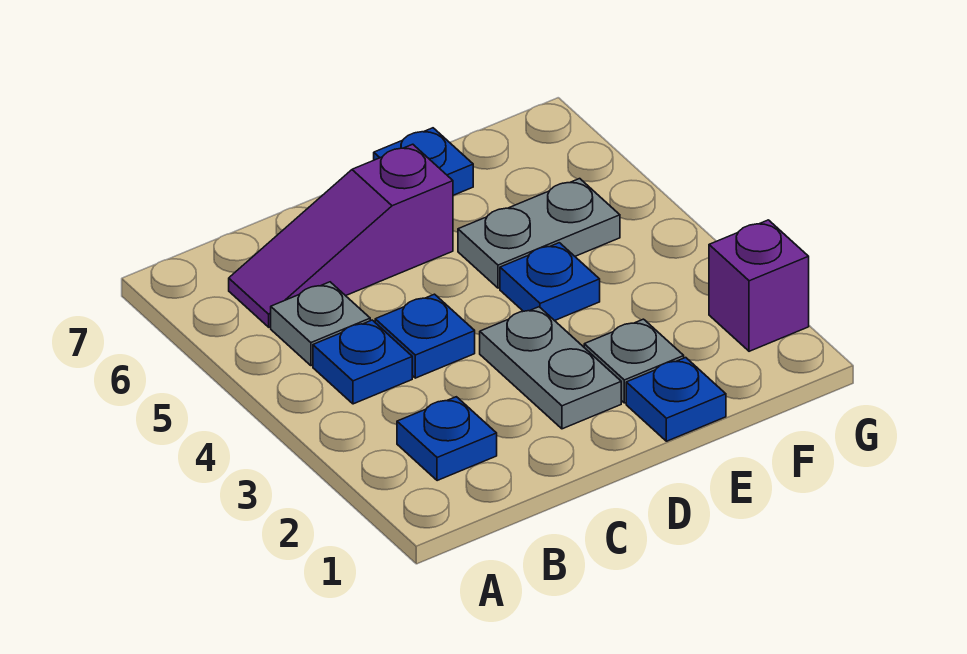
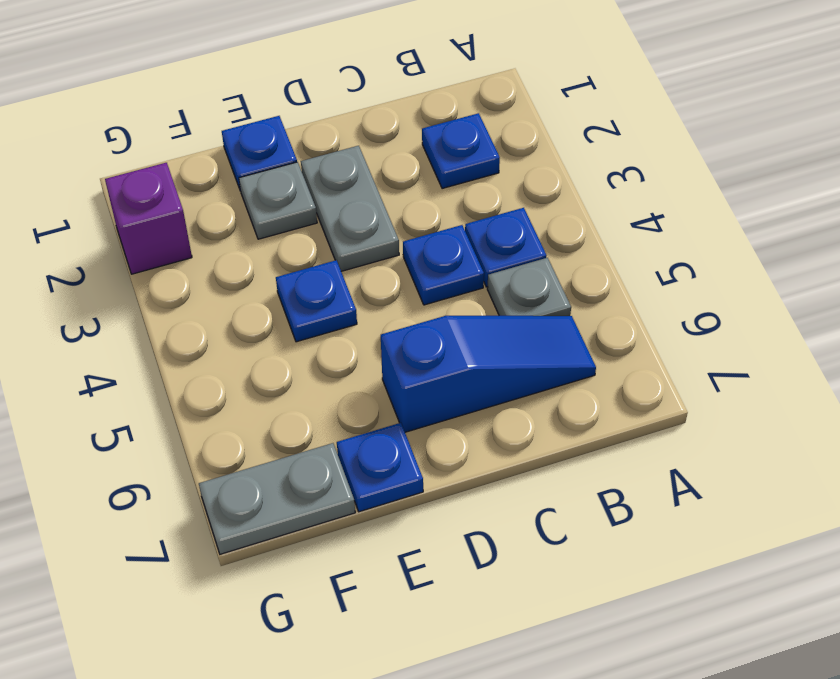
purple slope B6:D6 level 1 top D -> blue slope B6:D6 level 1 top D
grey plate E5:F5 level 1 -> grey plate F7:G7 level 1

